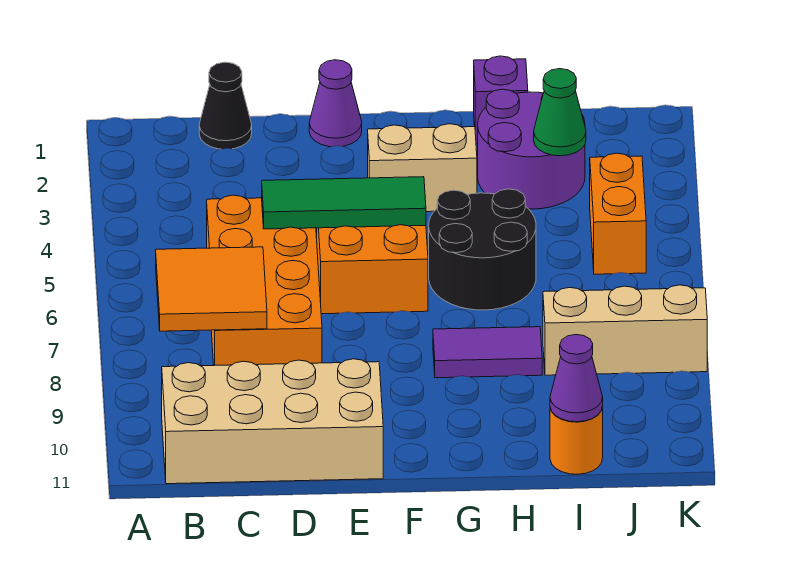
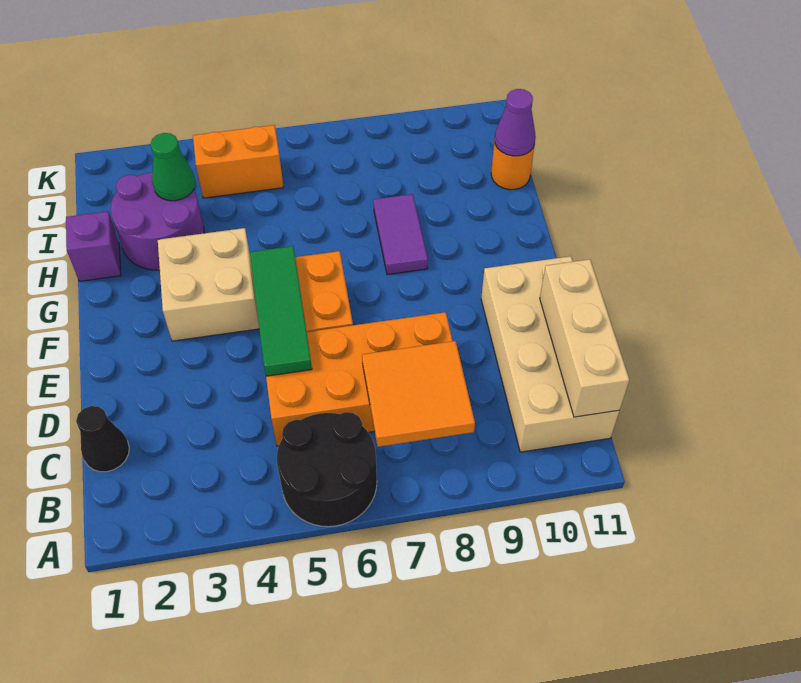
purple cone E1 level 1 -> none
tan brick F3:G3 level 1 -> tan brick F3:G4 level 1
black round brick G5:H6 level 1 -> black round brick A5:B6 level 1
tan brick I8:K8 level 1 -> tan brick B11:D11 level 2

